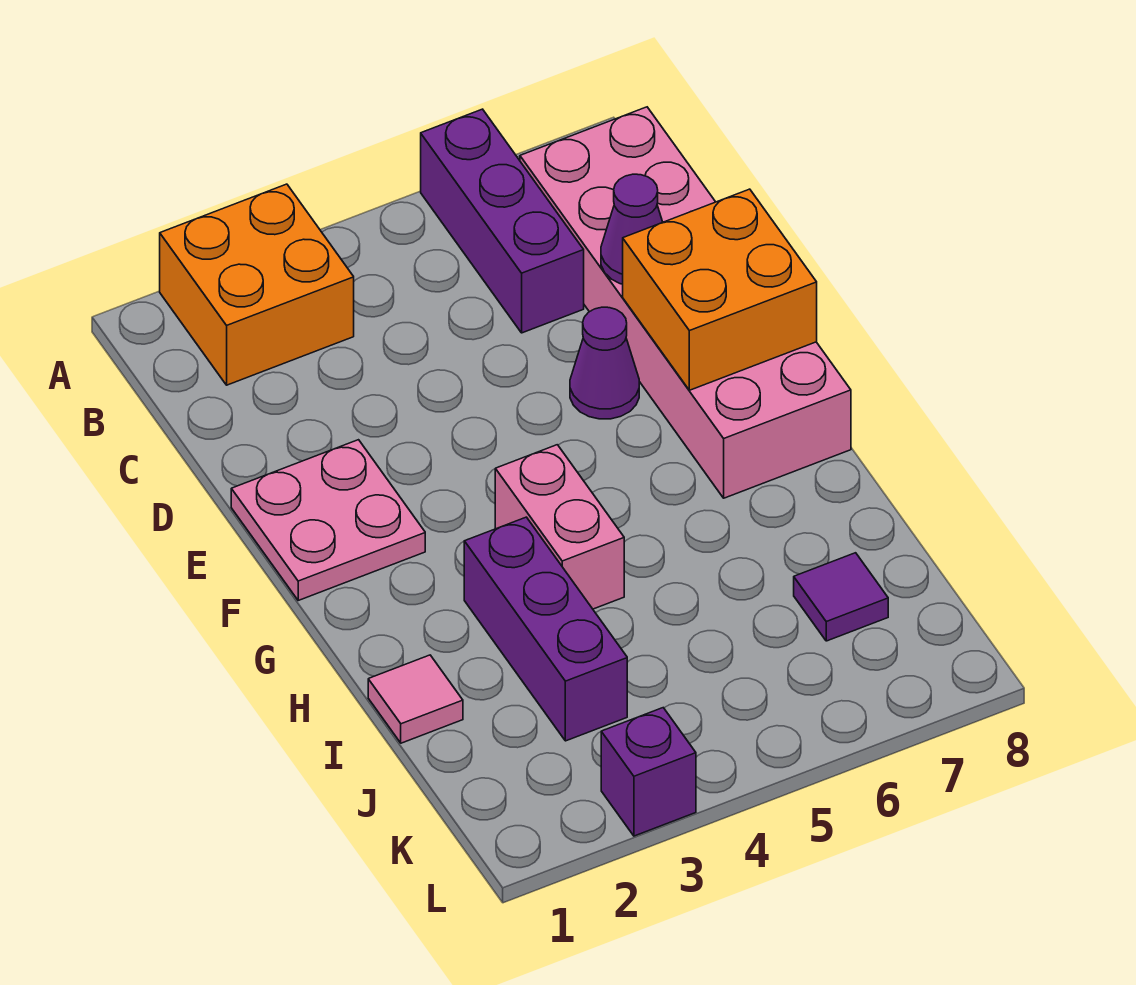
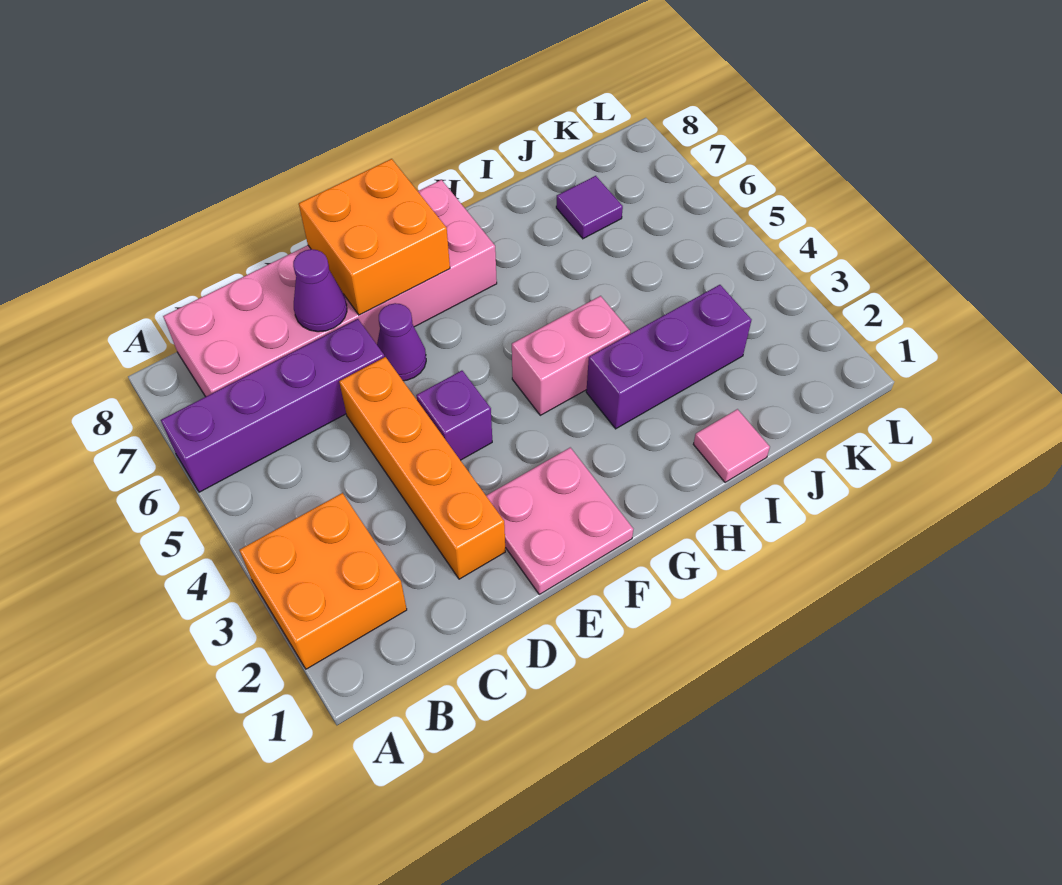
purple brick A6:C6 level 1 -> purple brick A6:D6 level 1
none -> orange brick D2:D5 level 1
purple brick L3 level 1 -> purple brick E4 level 1

